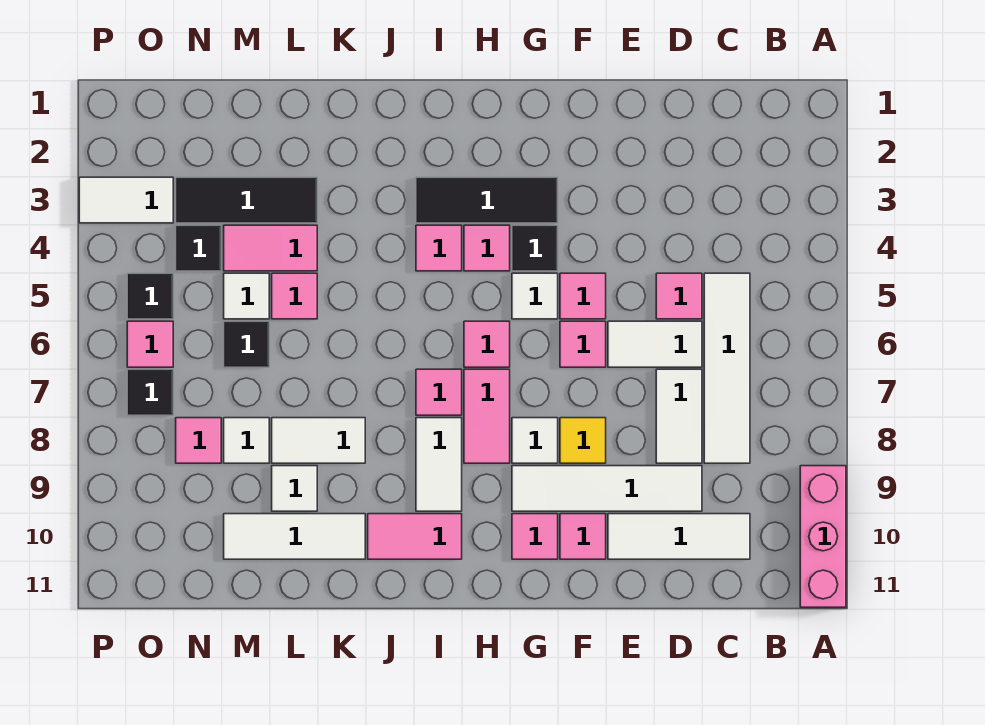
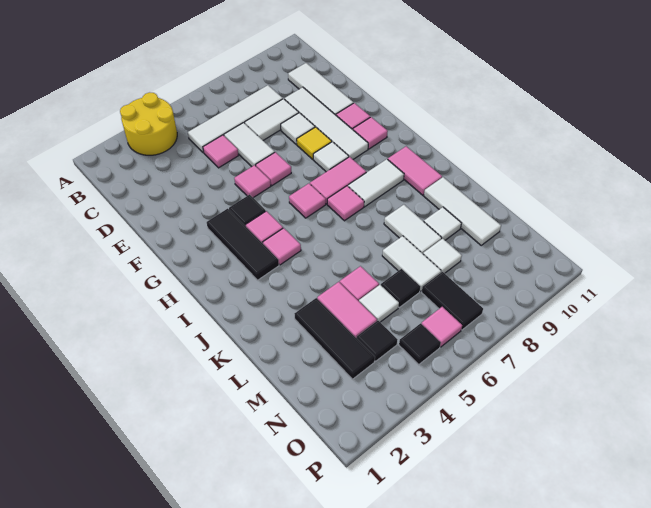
none -> yellow round brick A3:B4 level 1
pink brick A9:A11 level 1 -> none
white tile G5 level 1 -> white tile E8 level 1
pink tile N8 level 1 -> none
white tile O3:P3 level 1 -> white tile L7:M7 level 1
black tile O7 level 1 -> black tile N7:O7 level 1

